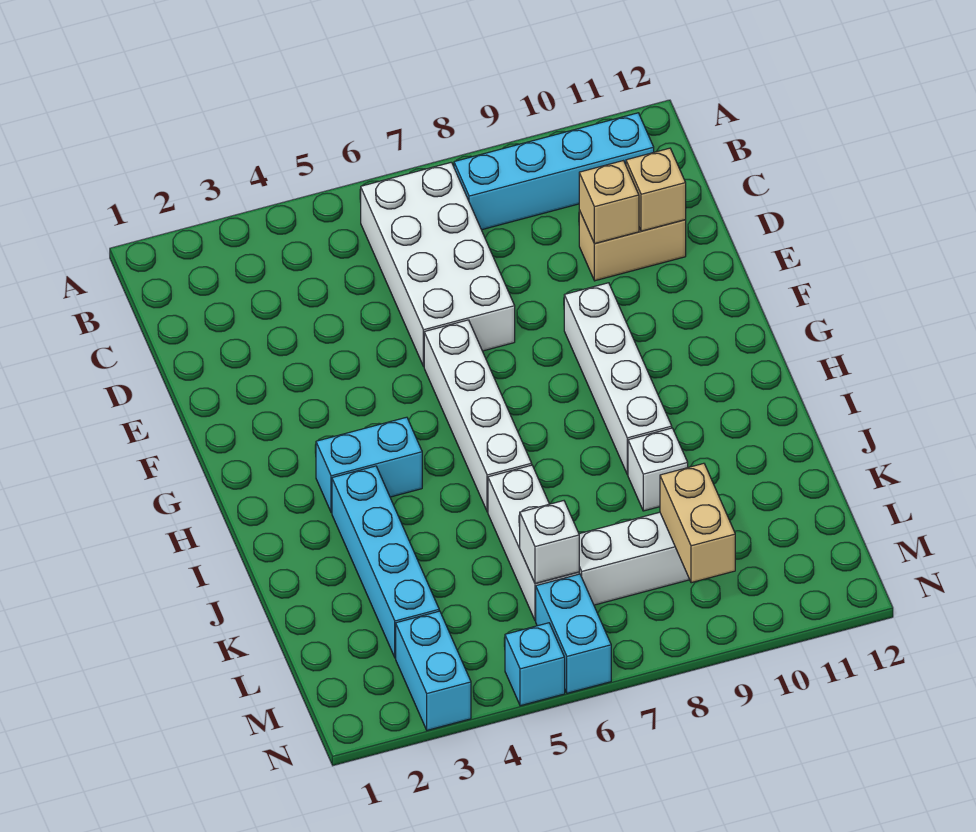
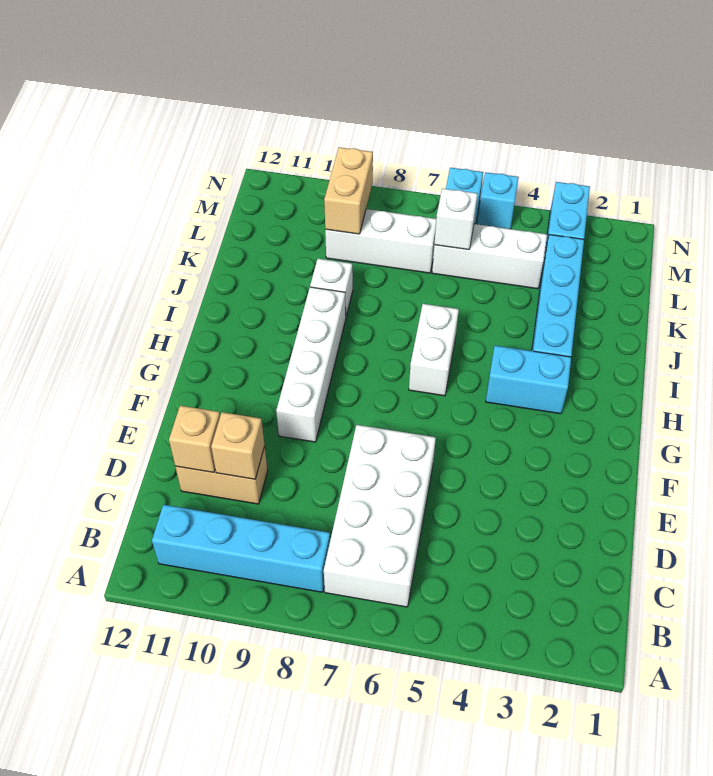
white brick F6:I6 level 1 -> white brick H6:I6 level 1
white brick J6:L6 level 1 -> white brick L4:L6 level 1

